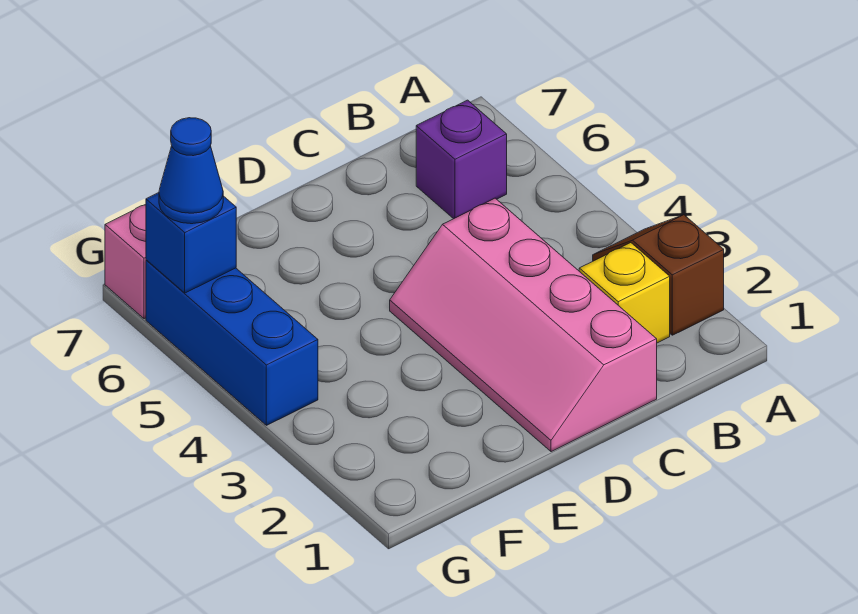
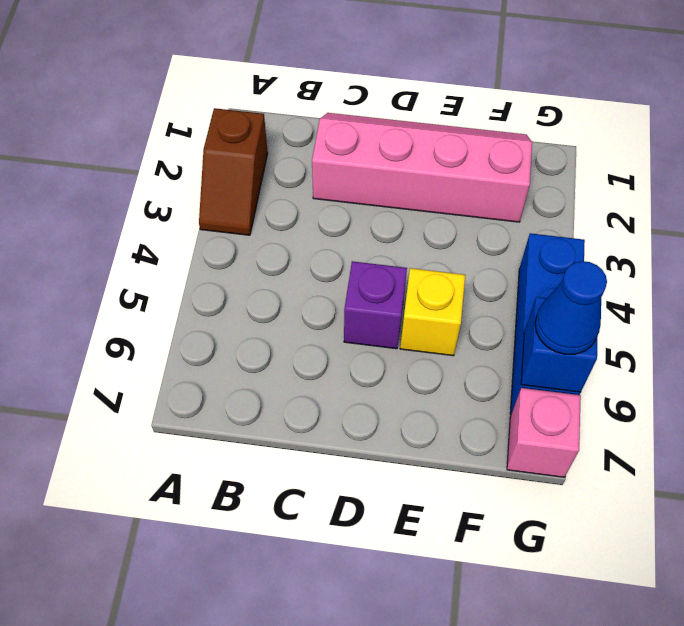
yellow brick B2 level 1 -> yellow brick E5 level 1
purple brick B6 level 1 -> purple brick D5 level 1
pink slope C1:D4 level 1 top C -> pink slope C1:F2 level 1 top 2

